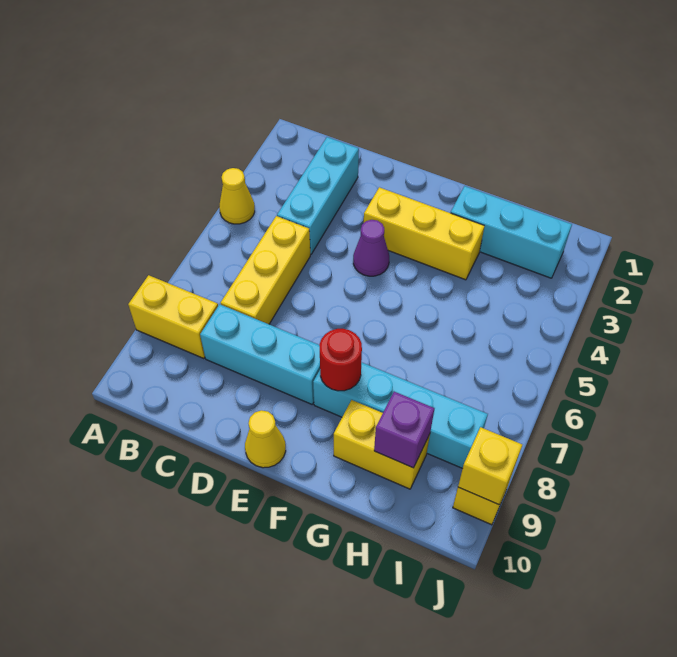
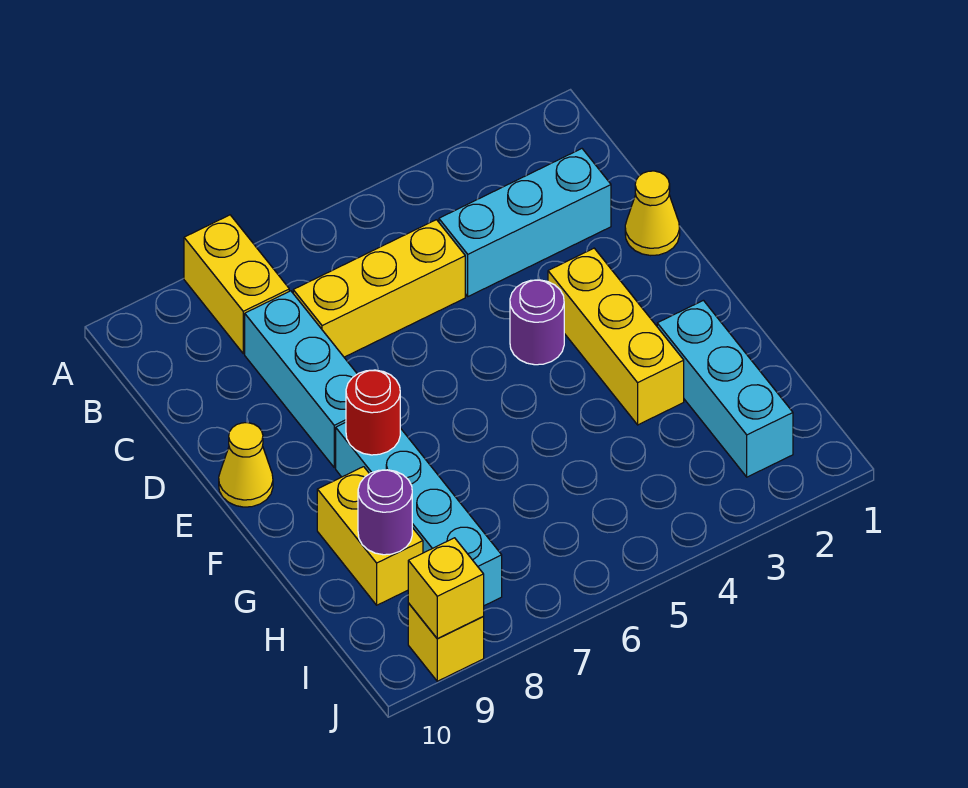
yellow cone A4 level 1 -> yellow cone D1 level 1
purple cone E4 level 1 -> purple round brick E4 level 1
purple brick H9 level 2 -> purple round brick H9 level 2

